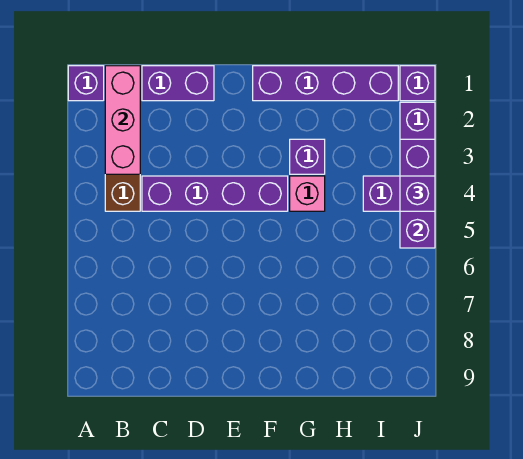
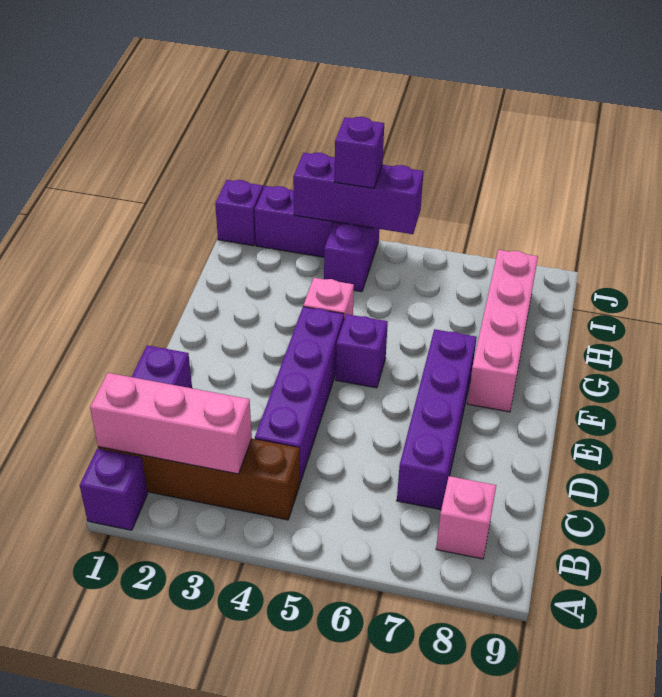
none -> pink brick B8 level 1
purple brick F1:I1 level 1 -> purple brick C7:F7 level 1
none -> pink brick F8:I8 level 1
purple brick G3 level 1 -> purple brick F5 level 1

